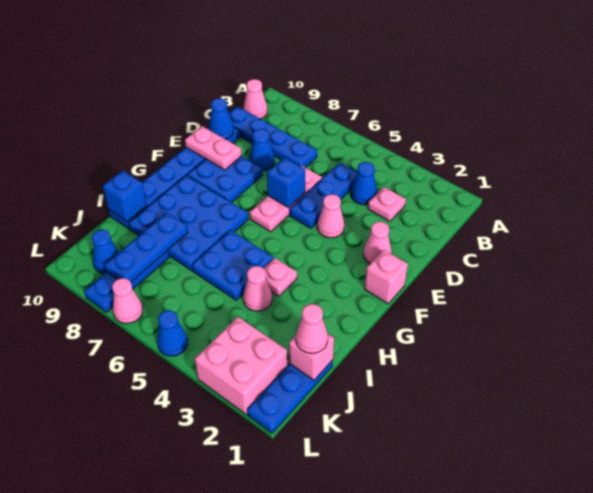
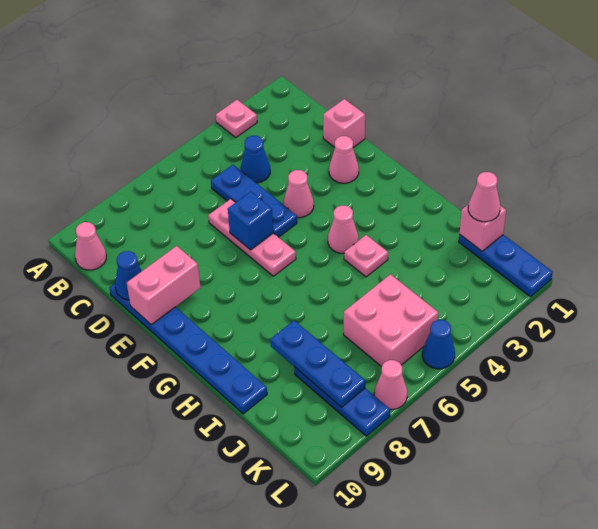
pink plate C3 level 1 -> pink plate A3 level 1
blue plate C7:C10 level 1 -> none
blue cone D8 level 1 -> none
blue plate E8:F9 level 1 -> none
pink plate E9:E10 level 2 -> pink brick E9:E10 level 2
pink brick F1 level 1 -> pink brick D1 level 1
blue plate G7:I9 level 1 -> none
blue plate H5:I6 level 1 -> none
pink cone I4 level 1 -> pink cone G4 level 1
blue brick I10 level 2 -> none
pink brick K2:L3 level 1 -> pink brick J5:K6 level 1
blue cone K9 level 1 -> none

